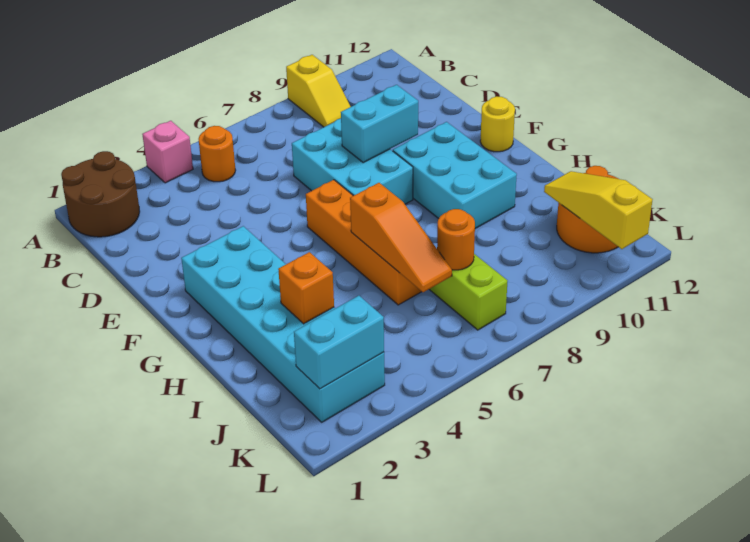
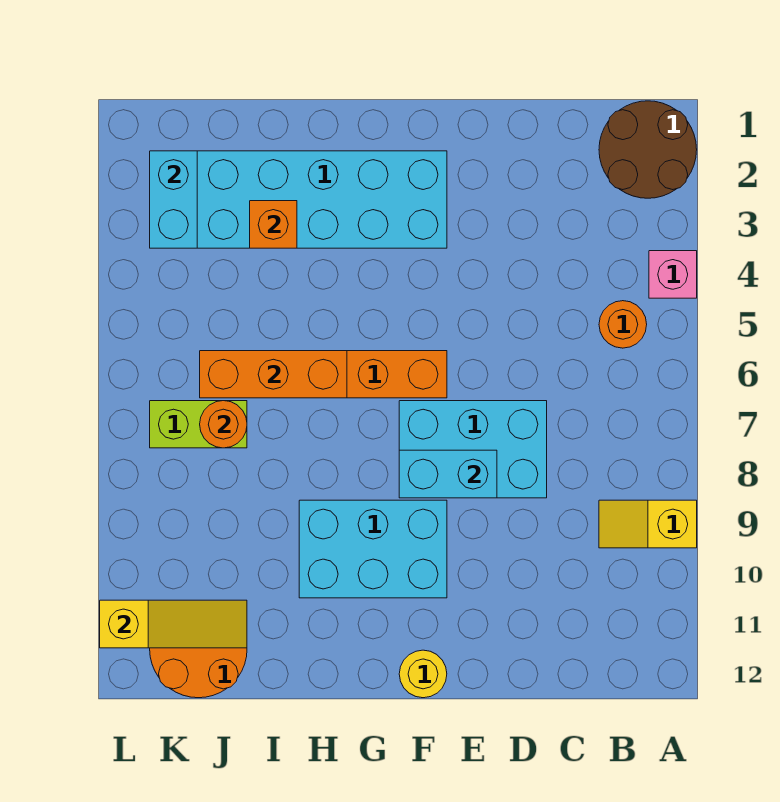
cyan brick E8:E9 level 2 -> cyan brick E8:F8 level 2
orange slope H6:J6 level 2 top H -> orange brick H6:J6 level 2

